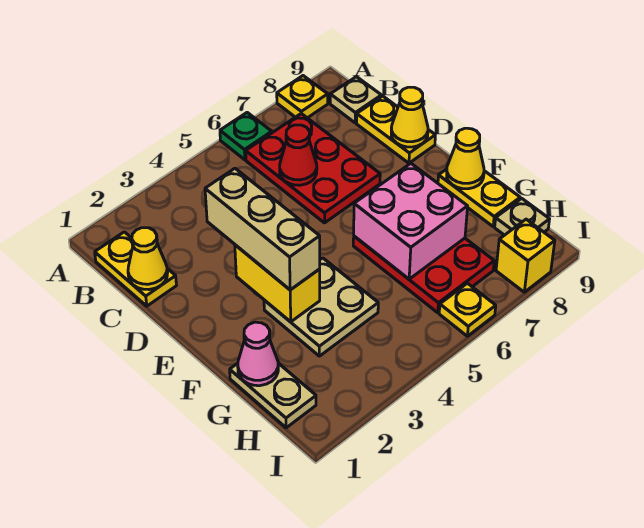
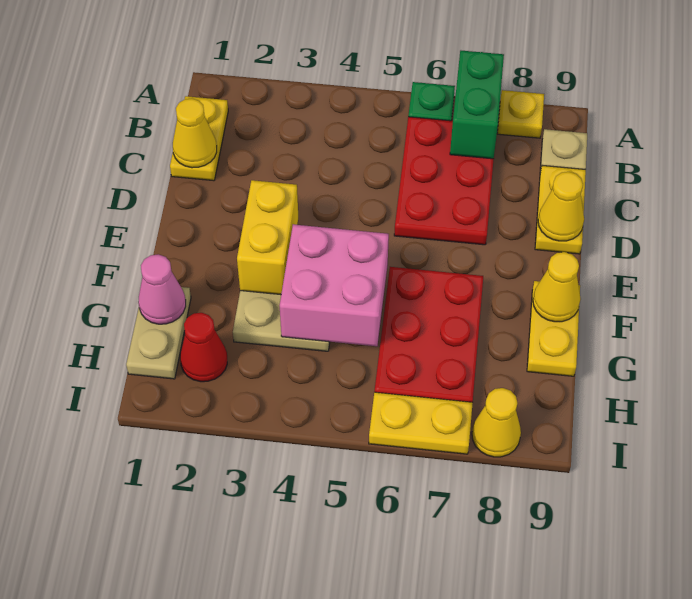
none -> green brick A7:B7 level 2
red cone C6 level 2 -> red cone H2 level 1
tan brick D3:F3 level 3 -> none
pink brick F6:G7 level 2 -> pink brick F4:G5 level 2
tan plate H9 level 1 -> none
yellow plate I6 level 1 -> yellow plate I6:I7 level 1
yellow brick I8 level 1 -> yellow cone I8 level 1

